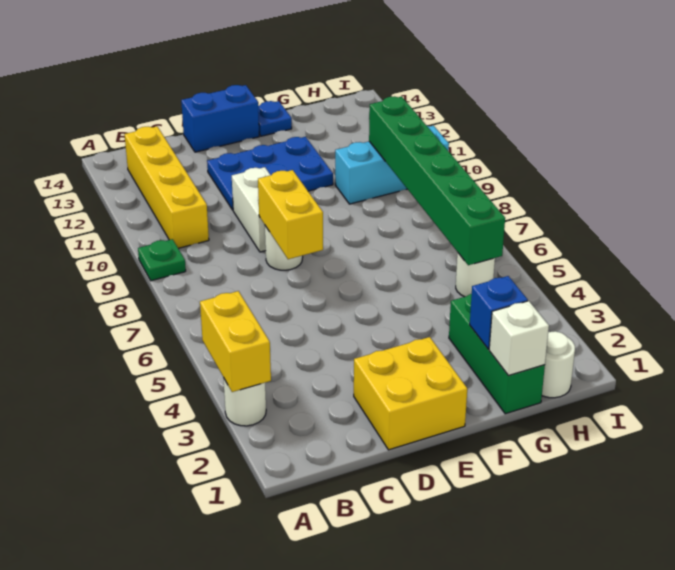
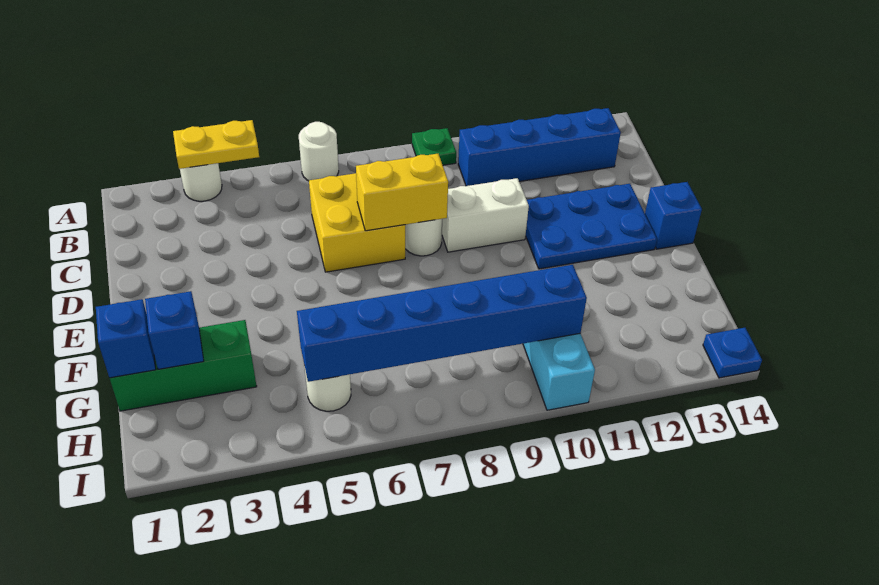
yellow brick A3:A4 level 2 -> yellow plate A3:A4 level 2
yellow brick B10:B13 level 1 -> blue brick B10:B13 level 1
yellow brick D1:E2 level 1 -> yellow brick C6:D7 level 1
blue plate D11:F12 level 1 -> blue plate D11:E13 level 1
blue brick D14:E14 level 1 -> blue brick E14 level 1
blue plate F14 level 1 -> blue plate I14 level 1
white brick G1 level 2 -> blue brick G1 level 2
white round brick H1 level 1 -> white round brick A6 level 1
green brick H5:H10 level 2 -> blue brick H5:H10 level 2

